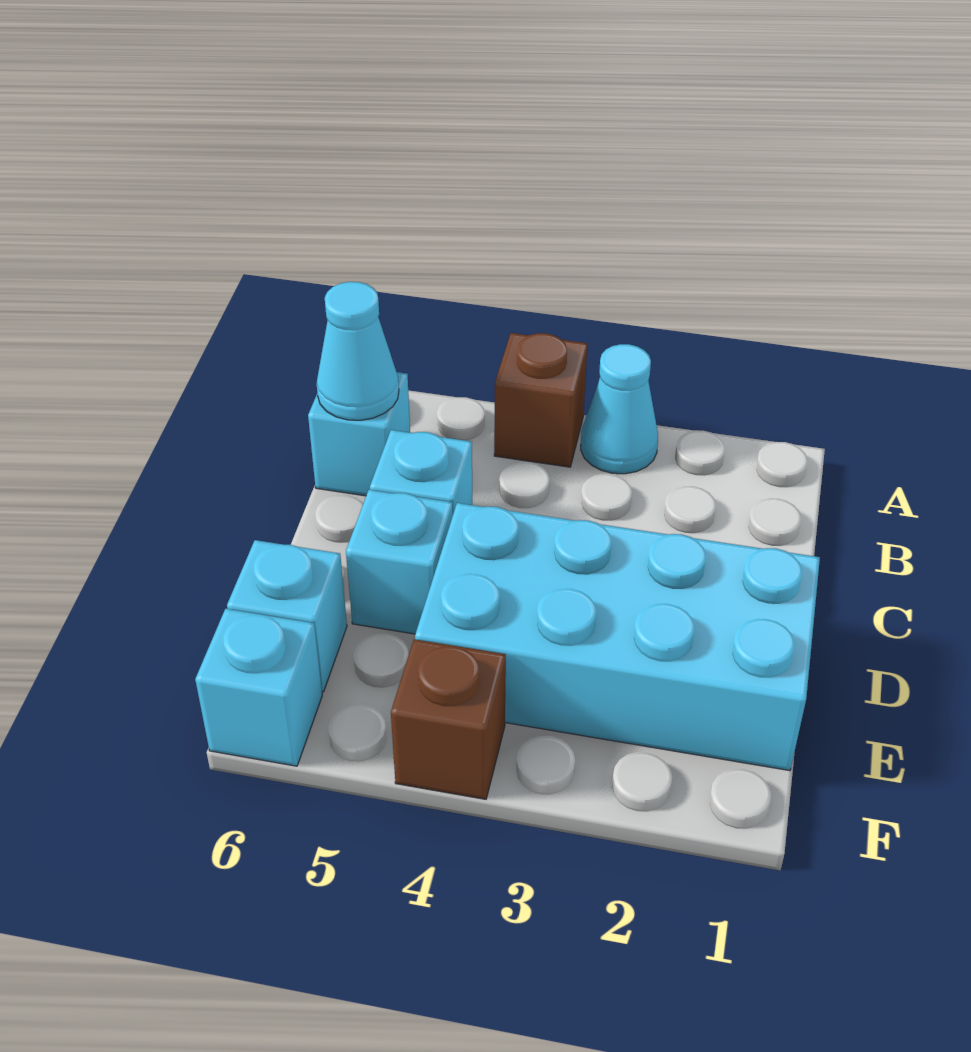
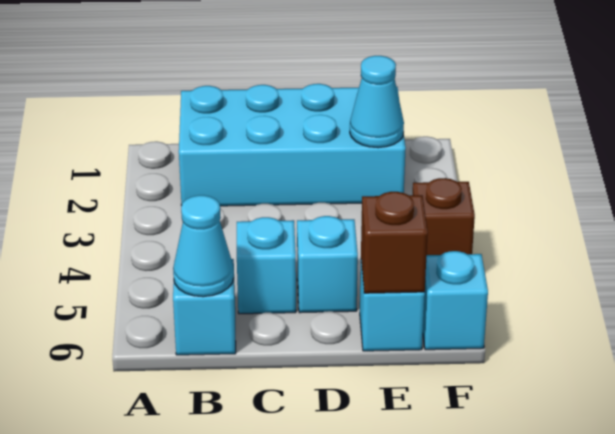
cyan cone A3 level 1 -> cyan cone E2 level 2
brown brick A4 level 1 -> brown brick E6 level 2
cyan brick D1:E4 level 1 -> cyan brick B1:E2 level 1

